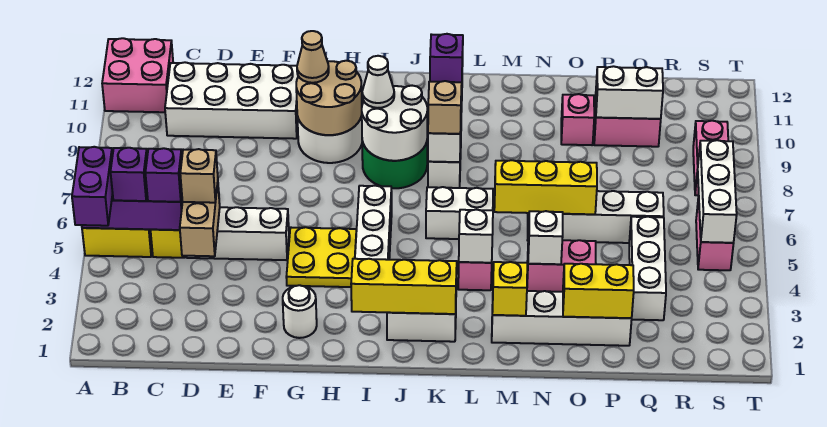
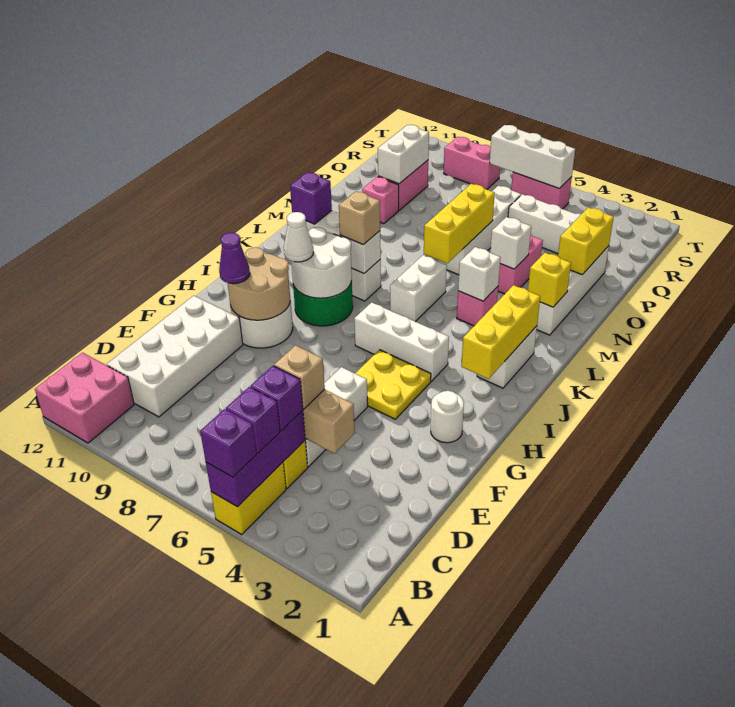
purple brick A4:A5 level 3 -> purple brick A5 level 3
tan cone G10 level 3 -> purple cone G10 level 3

